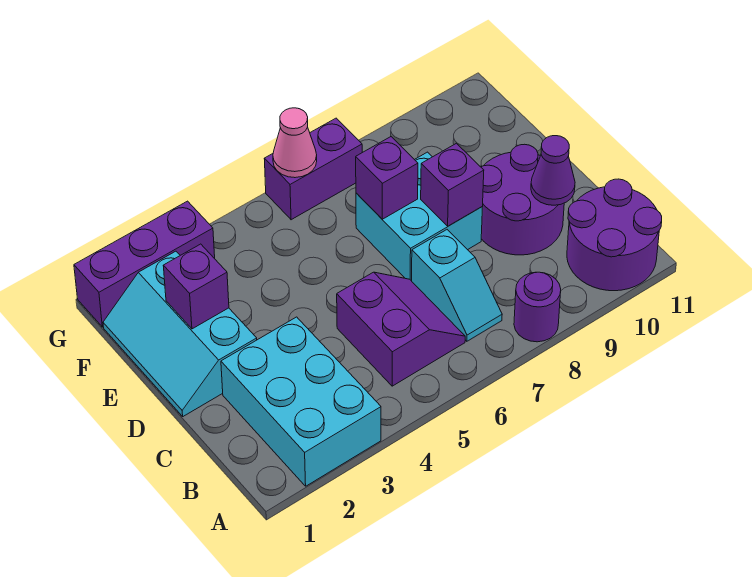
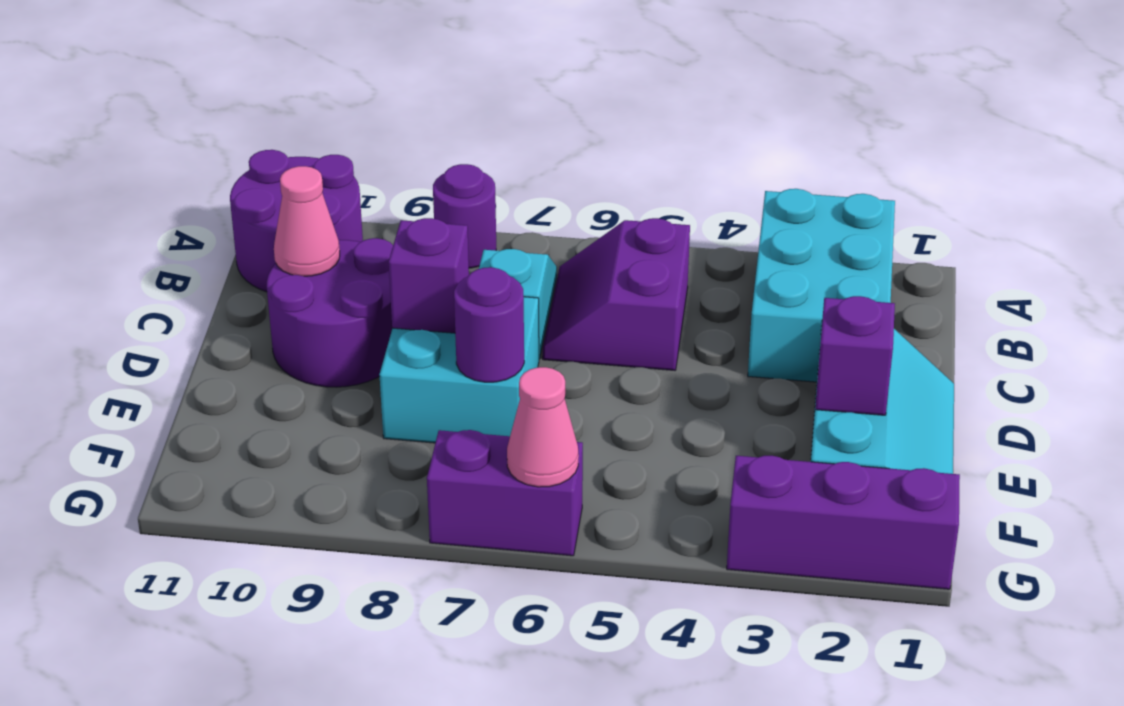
purple cone C10 level 2 -> pink cone C10 level 2
purple brick E7 level 2 -> purple round brick E7 level 2

